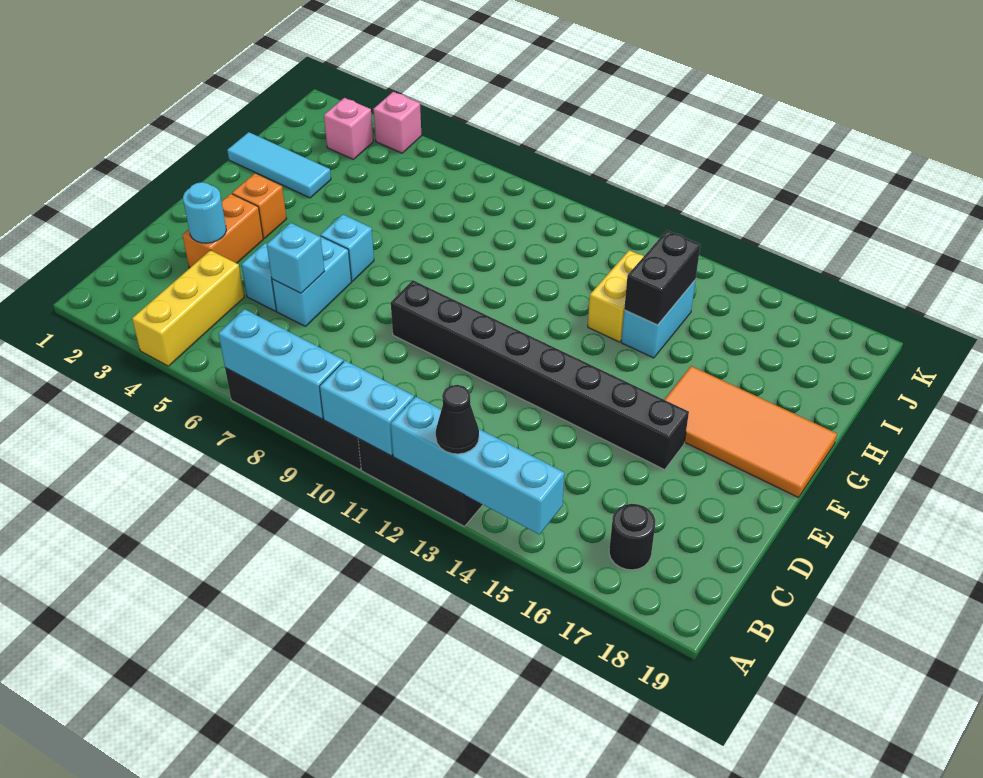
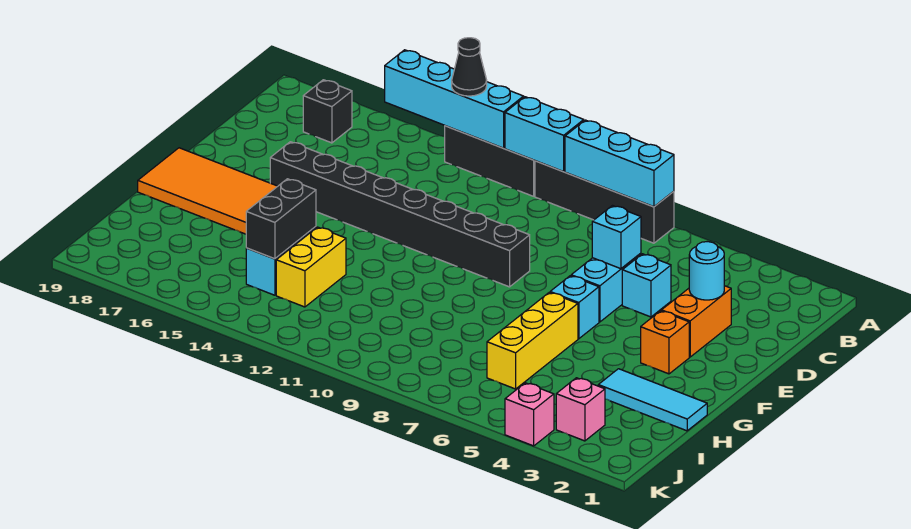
yellow brick A4:C4 level 1 -> yellow brick G6:I6 level 1
black round brick B17 level 1 -> black brick B17 level 1

